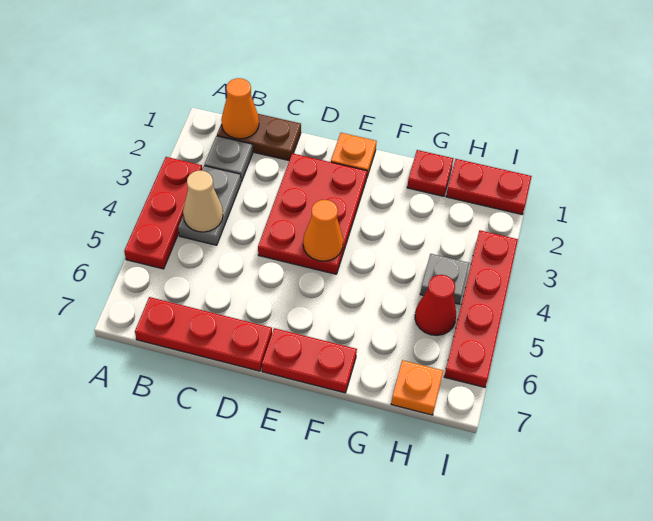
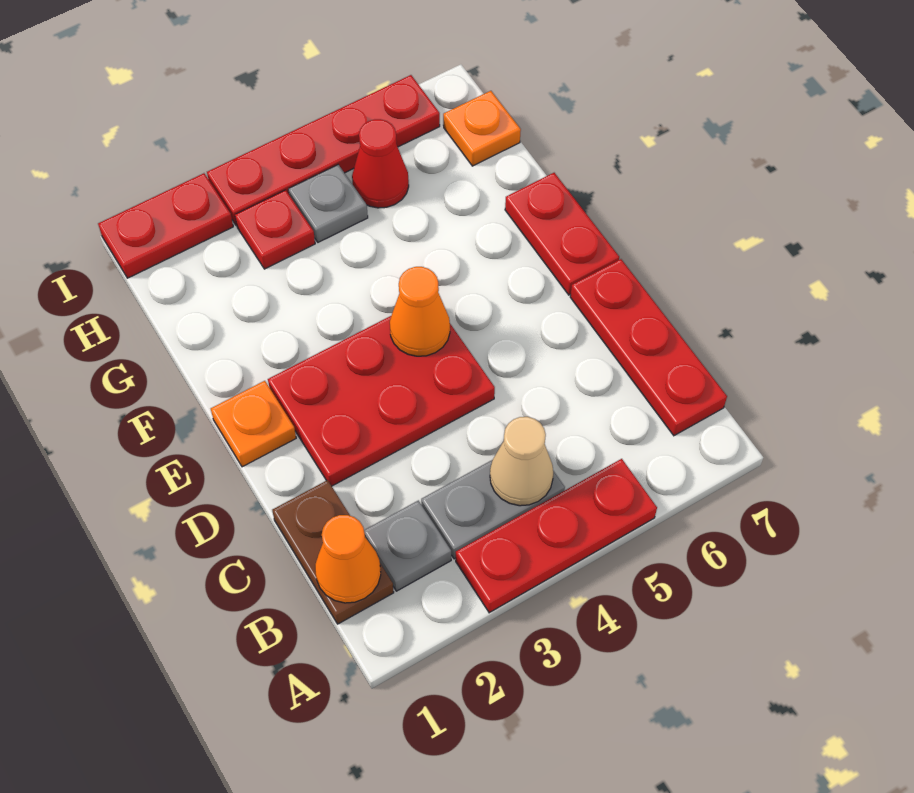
red plate G1 level 1 -> red plate H3 level 1
red plate H1:I1 level 1 -> red plate I1:I2 level 1

